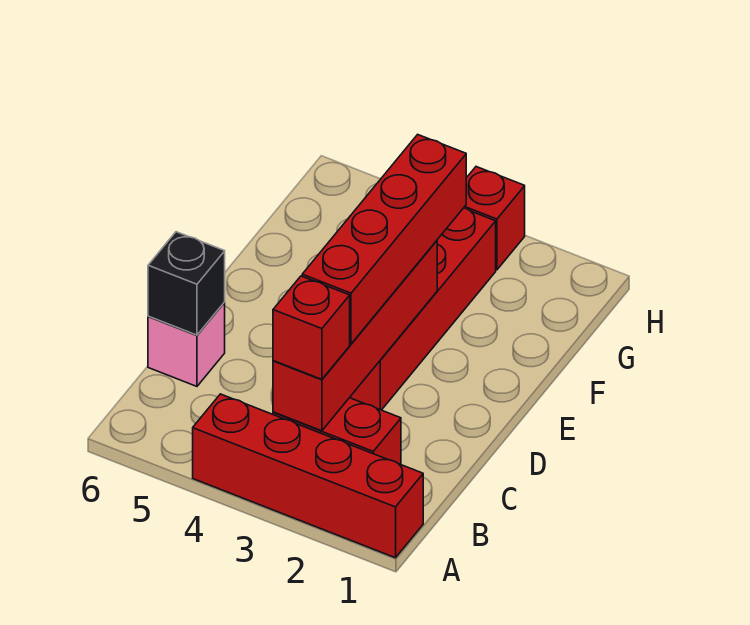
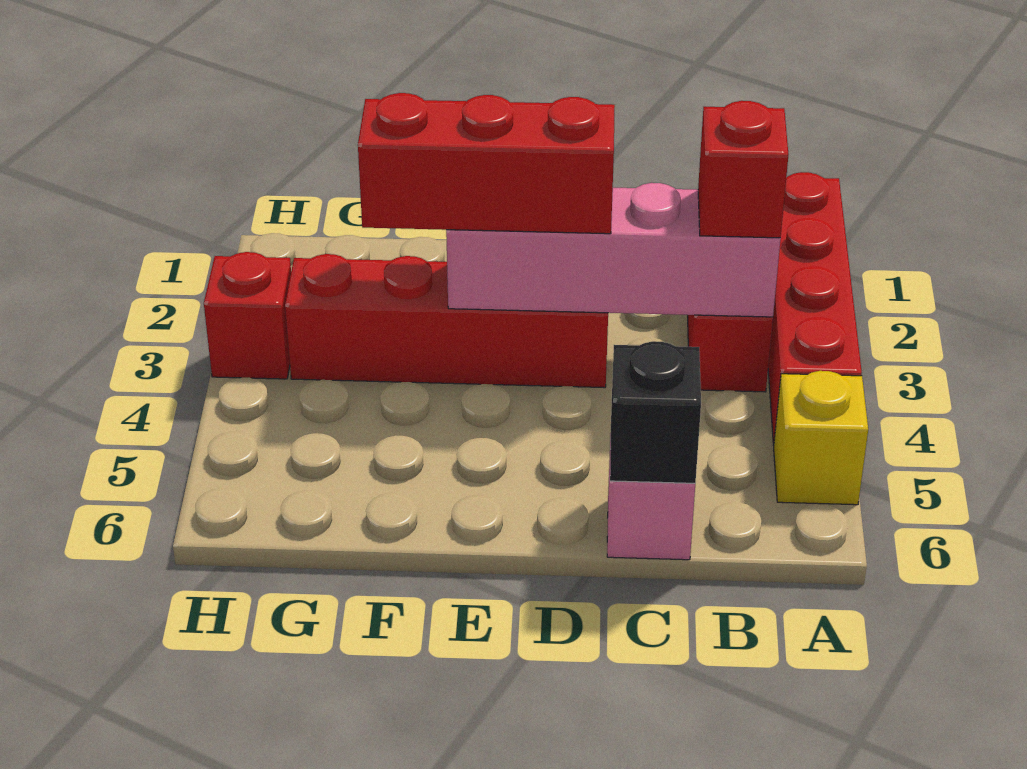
none -> yellow brick A5 level 1
red brick B3:E3 level 2 -> pink brick B3:E3 level 2
red brick C3:F3 level 3 -> red brick D3:F3 level 3

